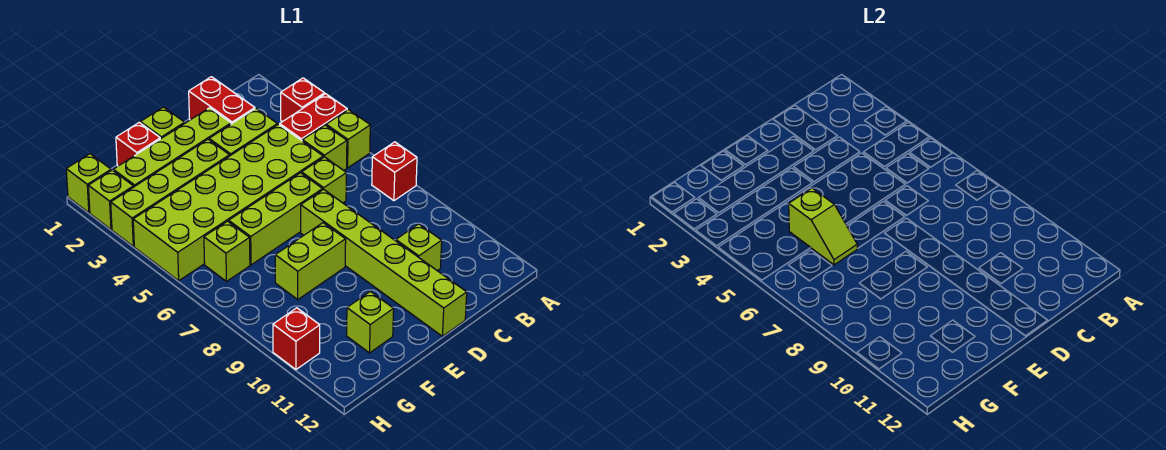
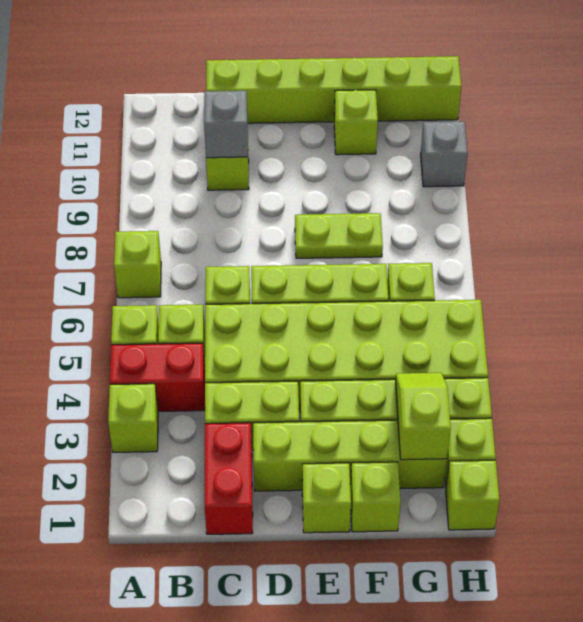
red brick A3 level 1 -> lime brick A3 level 1
red brick A7 level 1 -> lime brick A7 level 1
none -> grey brick C10 level 2
lime brick D7:D12 level 1 -> lime brick C12:H12 level 1
lime brick E8:F8 level 1 -> lime plate E8:F8 level 1
red brick F1 level 1 -> lime brick F1 level 1
lime slope F5:F6 level 2 top 5 -> lime slope G2:G3 level 2 top 2
red brick H10 level 1 -> grey brick H10 level 1

